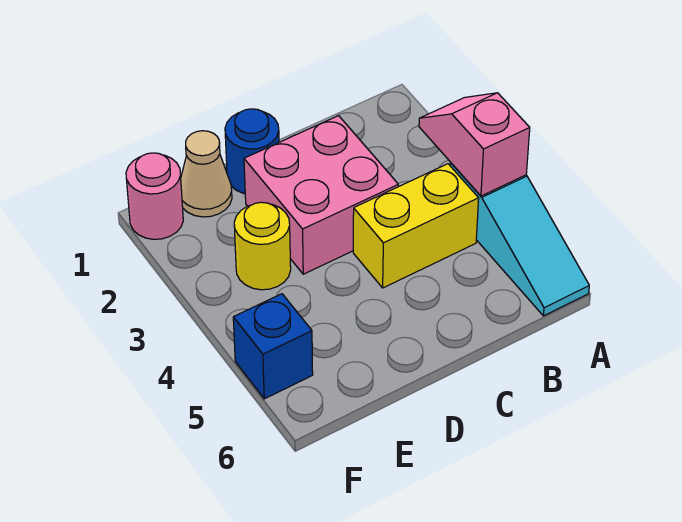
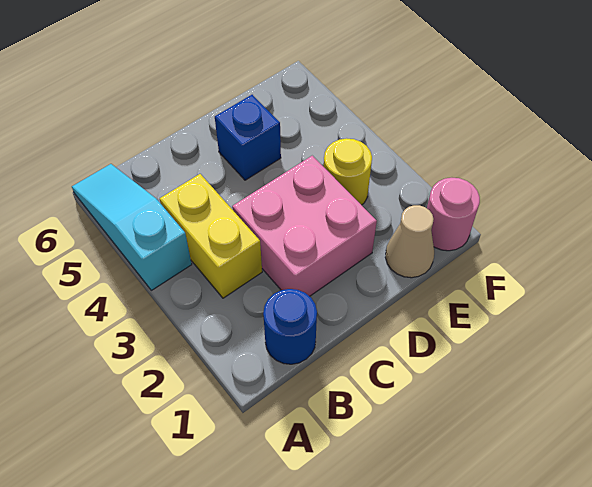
pink slope A3:A4 level 2 top 4 -> none
yellow brick B4:C4 level 1 -> yellow brick B3:B4 level 1
blue round brick D1 level 1 -> blue round brick B1 level 1
blue brick F5 level 1 -> blue brick D5 level 1

